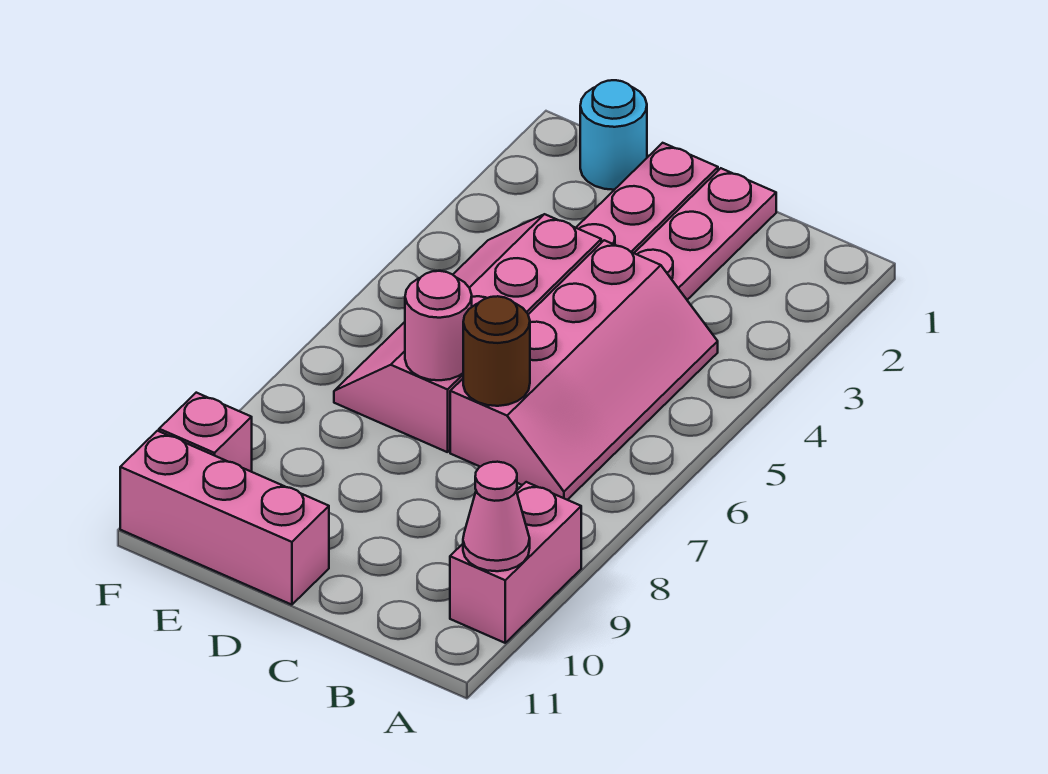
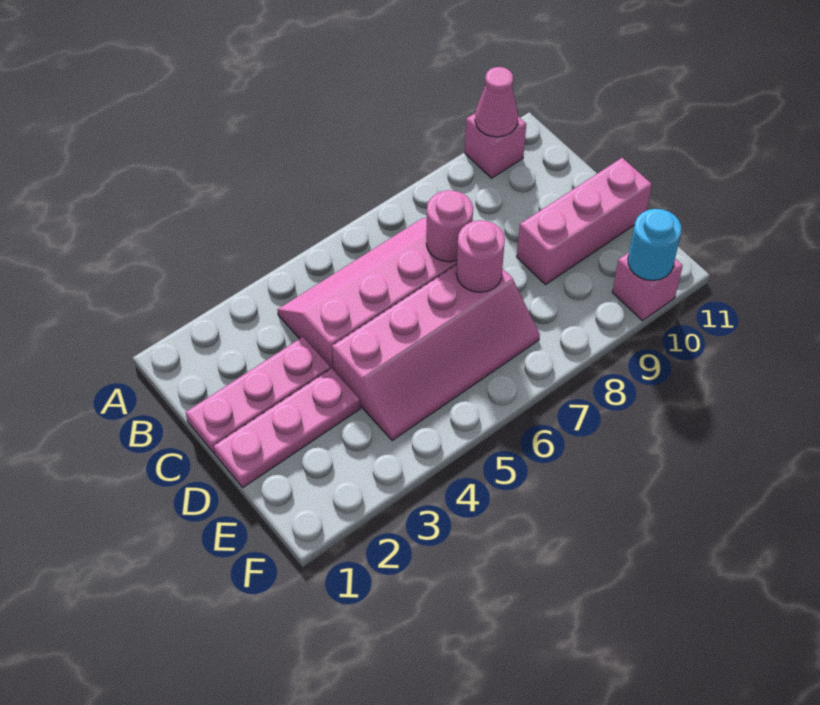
pink brick A9:A10 level 1 -> pink brick A10 level 1
brown round brick C7 level 2 -> pink round brick C7 level 2
pink brick D11:F11 level 1 -> pink brick D9:D11 level 1
cyan round brick E1 level 1 -> cyan round brick F10 level 2

